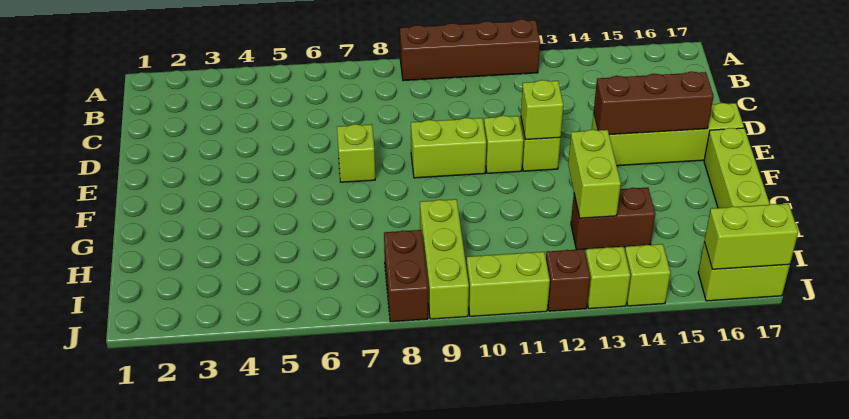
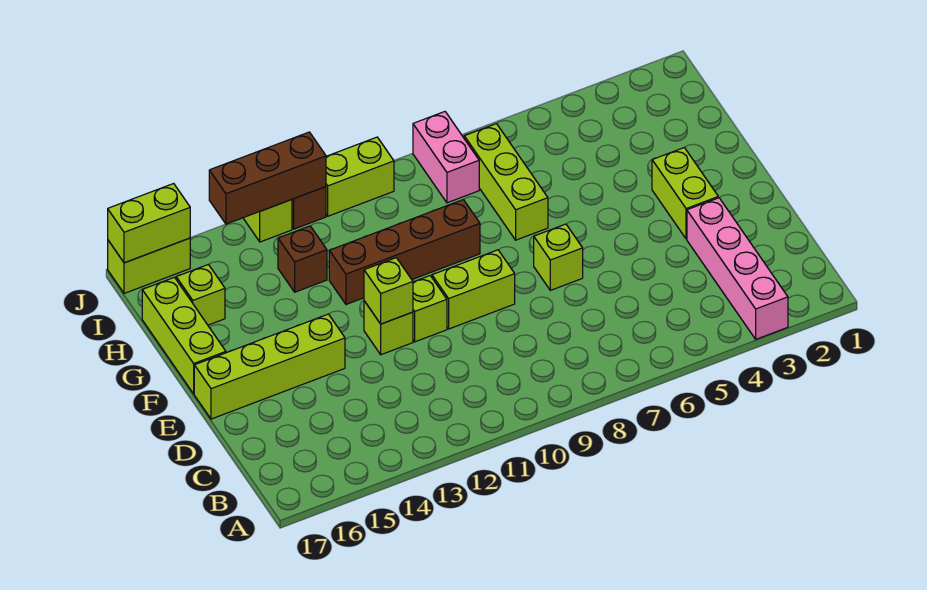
none -> pink brick A3:D3 level 1
brown brick A9:A12 level 1 -> brown brick G9:G12 level 1
brown brick E14:E16 level 2 -> brown brick J12:J14 level 2
lime brick G13:H13 level 2 -> lime brick E3:F3 level 1
lime brick H9:J9 level 1 -> lime brick G7:I7 level 1
brown brick H13:H14 level 1 -> brown brick H13 level 1
brown brick I8:J8 level 1 -> pink brick I8:J8 level 1
lime brick J14 level 1 -> lime brick H16 level 1

